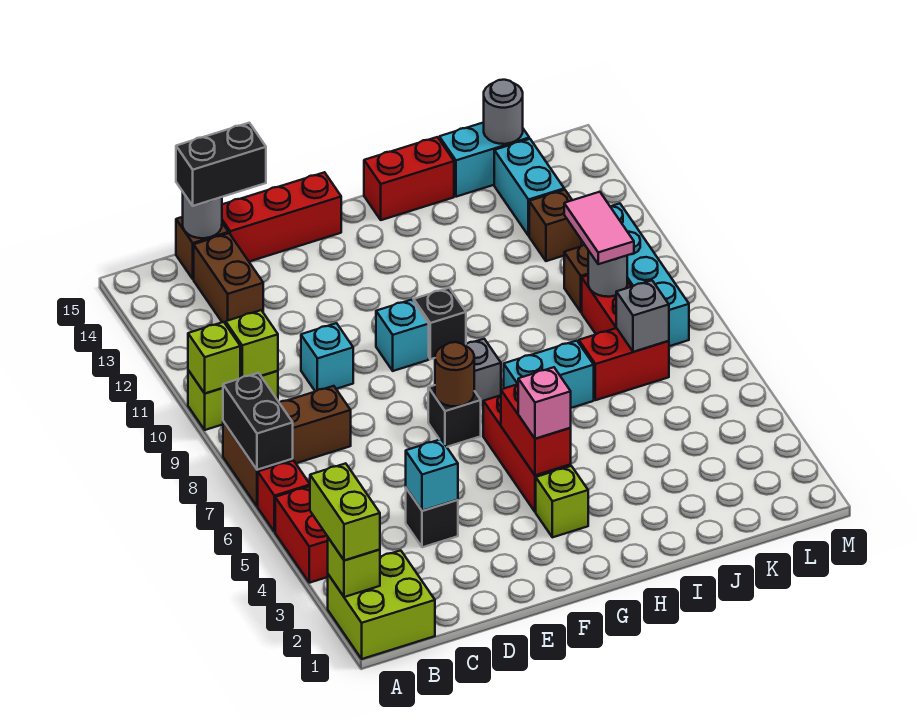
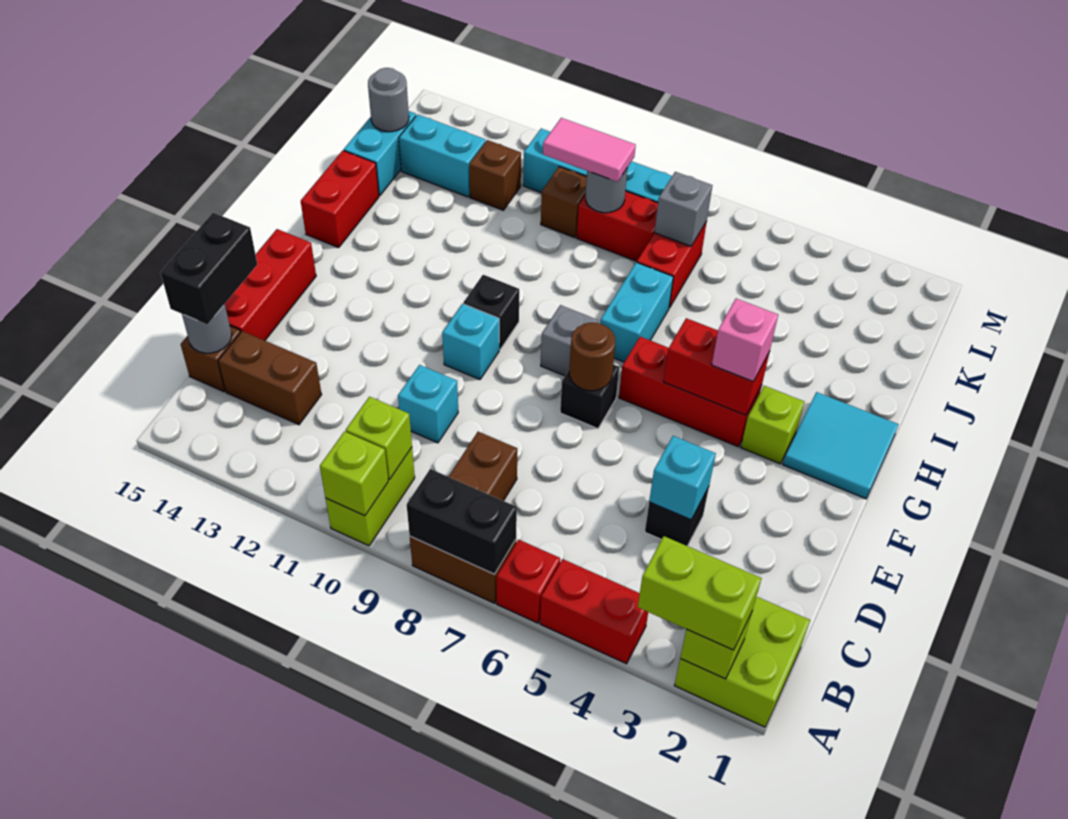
none -> cyan tile G1:H2 level 1

